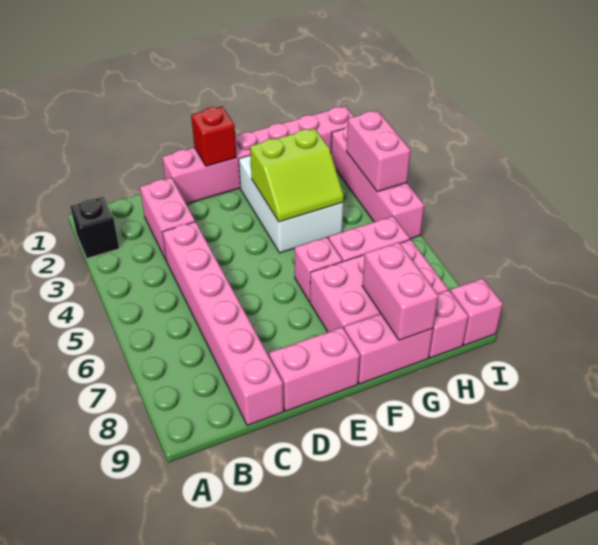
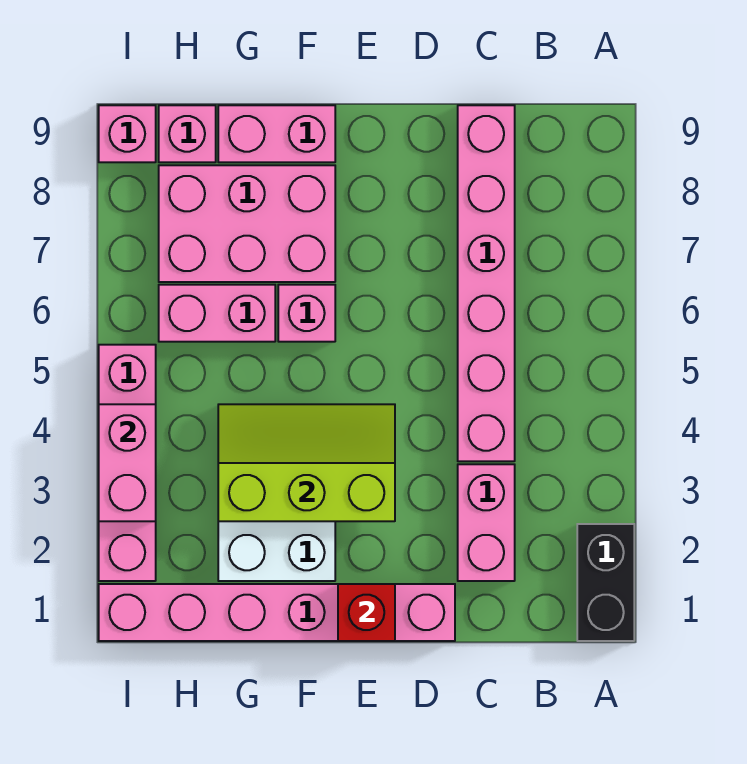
black brick A2 level 1 -> black brick A1:A2 level 1
pink brick D9:E9 level 1 -> none
lime slope F3:G4 level 2 top 3 -> lime slope E3:G4 level 2 top 3
pink brick G8:G9 level 2 -> none

